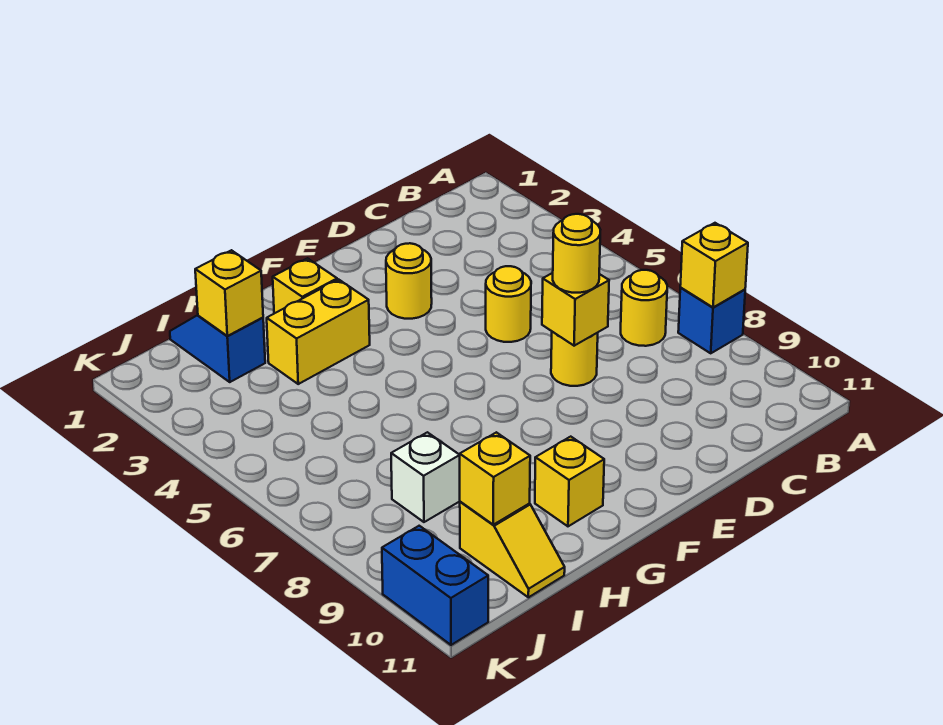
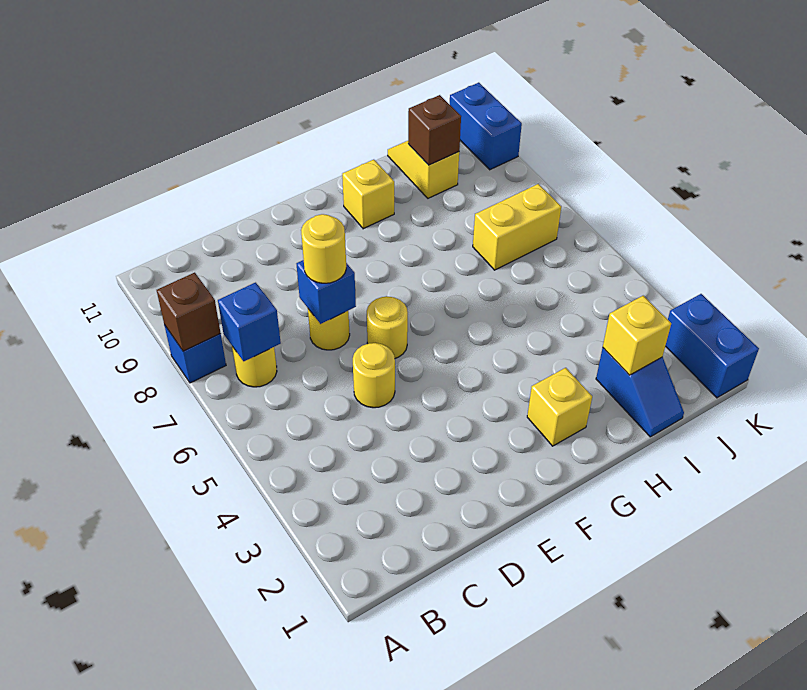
yellow brick A8 level 2 -> brown brick A8 level 2
none -> blue brick B7 level 2
yellow brick D7 level 2 -> blue brick D7 level 2
yellow round brick E3 level 1 -> yellow round brick E6 level 1
yellow brick G3:H3 level 1 -> yellow brick I7:J7 level 1
white brick I8 level 1 -> none
yellow brick I10 level 2 -> brown brick I10 level 2
none -> blue brick K1:K2 level 1

